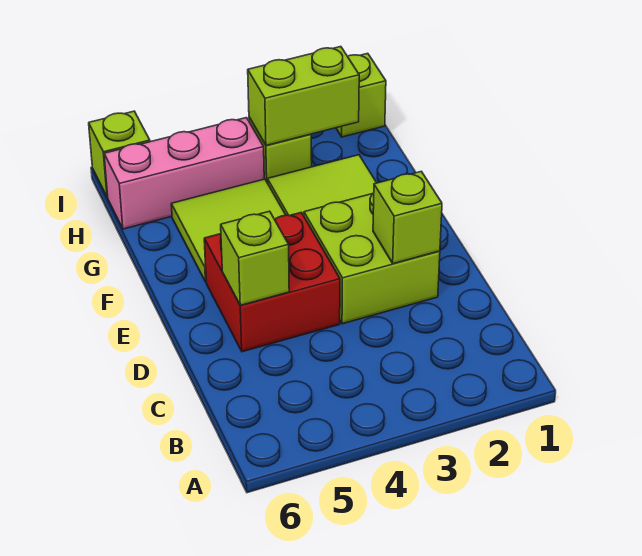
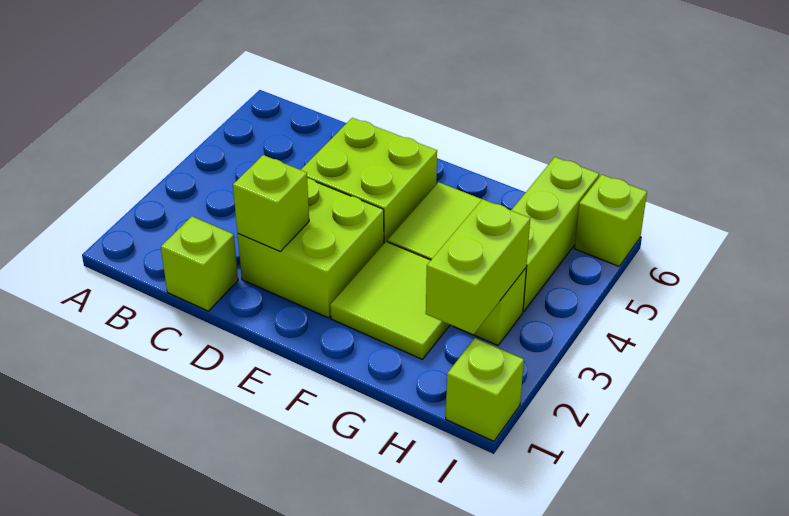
red brick D4:E5 level 1 -> lime brick D4:E5 level 1
lime brick D5 level 2 -> lime brick C1 level 1
pink brick H4:H6 level 1 -> lime brick H4:H6 level 1

